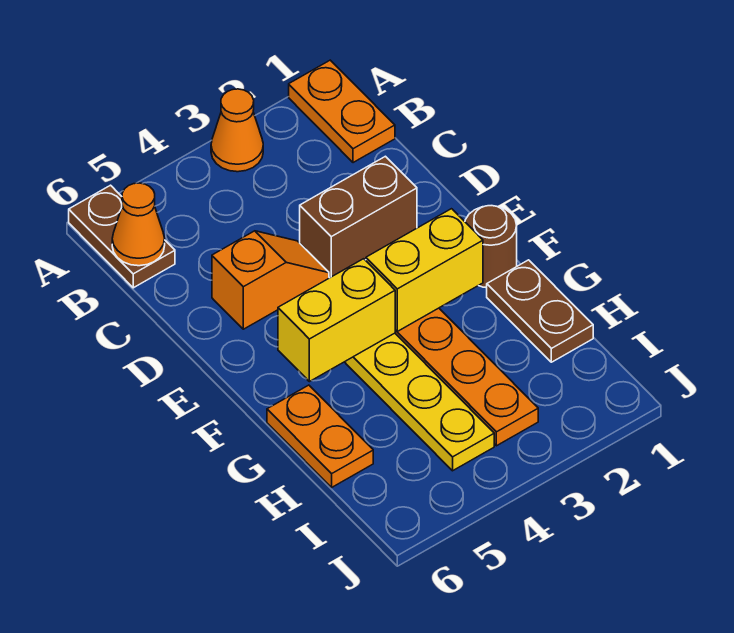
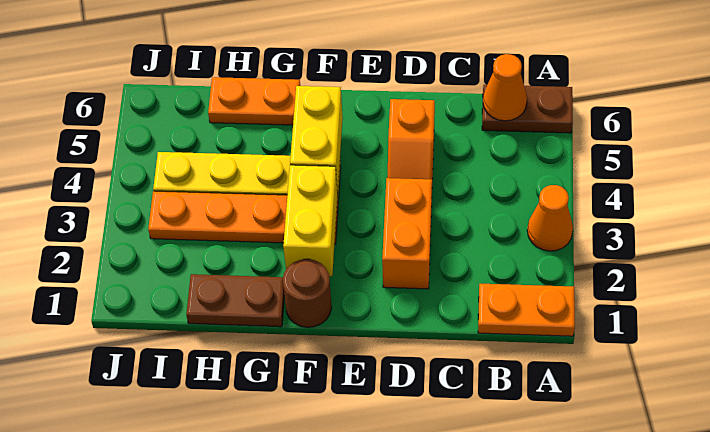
brown brick D2:D3 level 1 -> orange brick D2:D3 level 1

